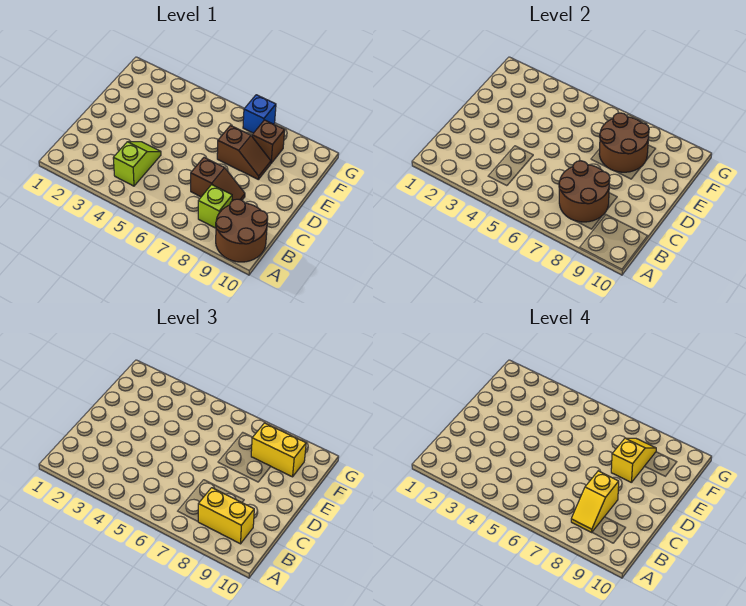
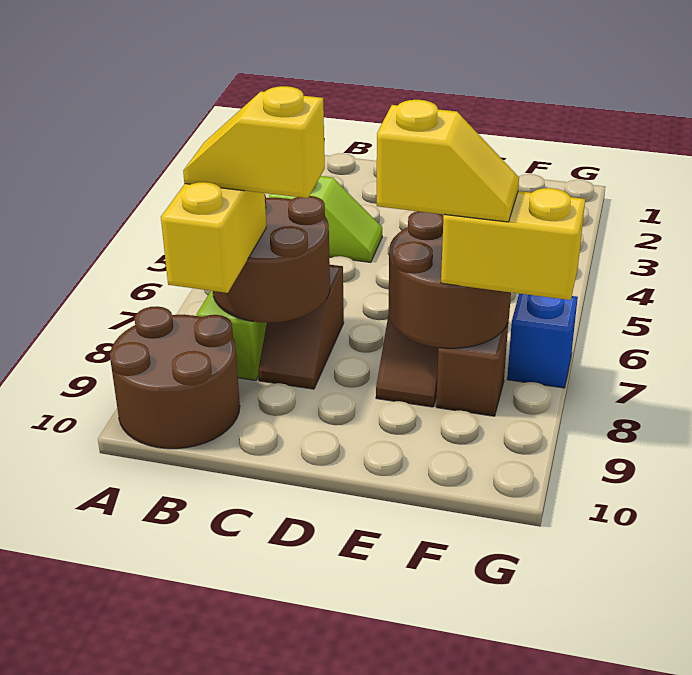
yellow brick F8:F9 level 3 -> yellow brick F8:G8 level 3

